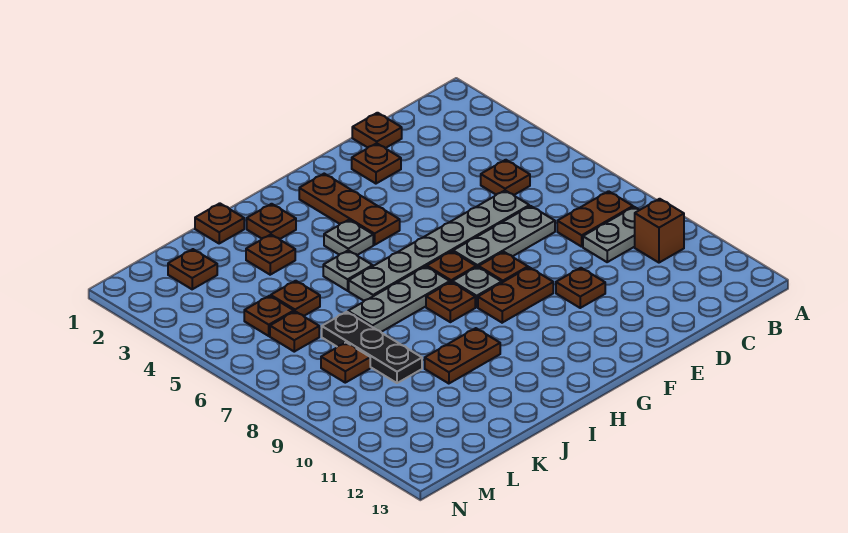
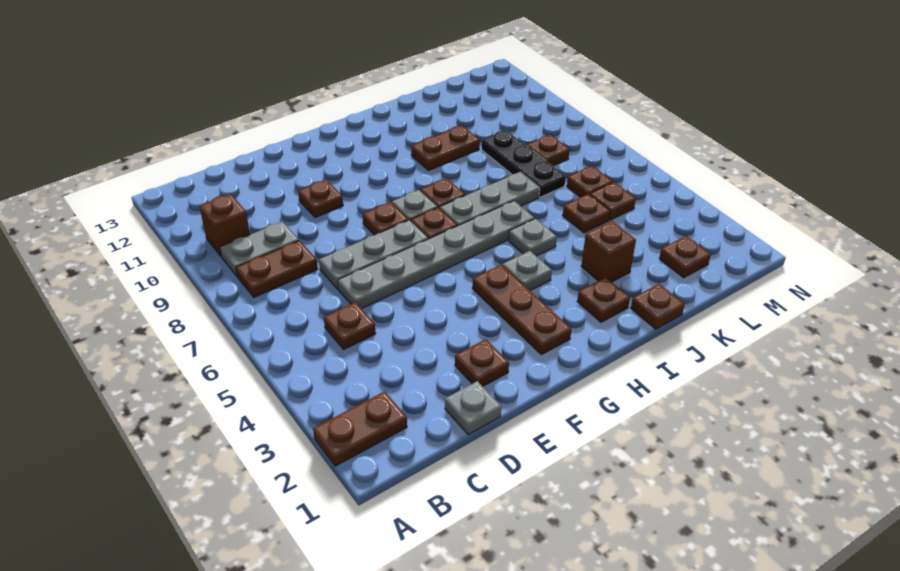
brown plate D1 level 1 -> grey plate D1 level 1
brown plate F9:G9 level 1 -> brown plate A2:B2 level 1
brown plate J3 level 1 -> brown brick J3 level 1

